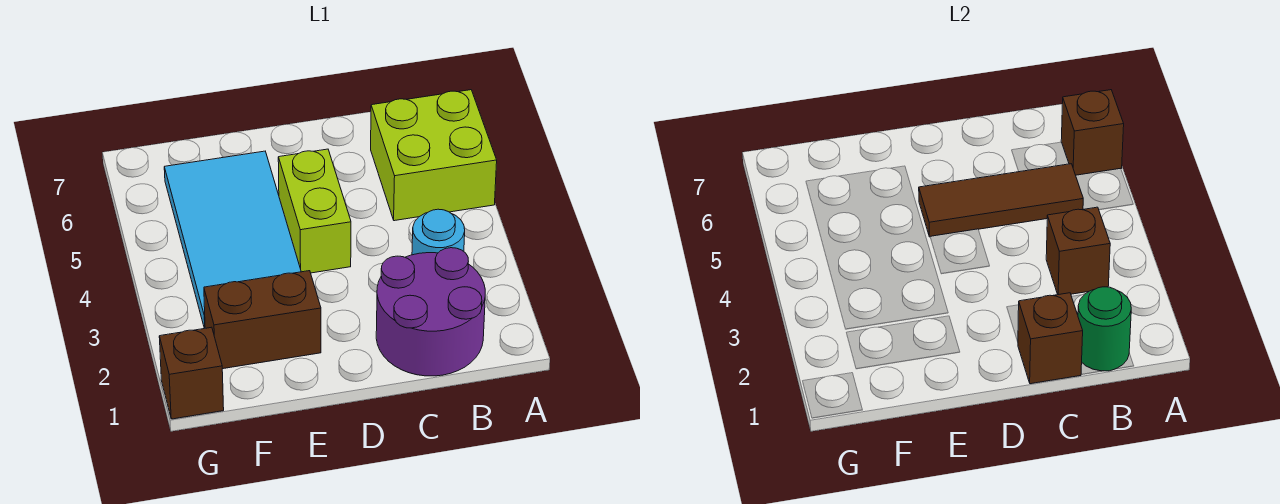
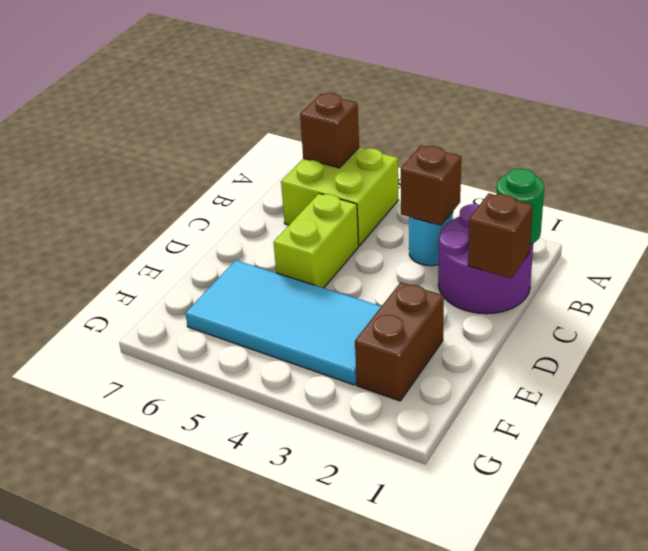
brown tile B5:D5 level 2 -> none
lime brick D4:D5 level 1 -> lime brick C5:D5 level 1
brown brick G1 level 1 -> none

